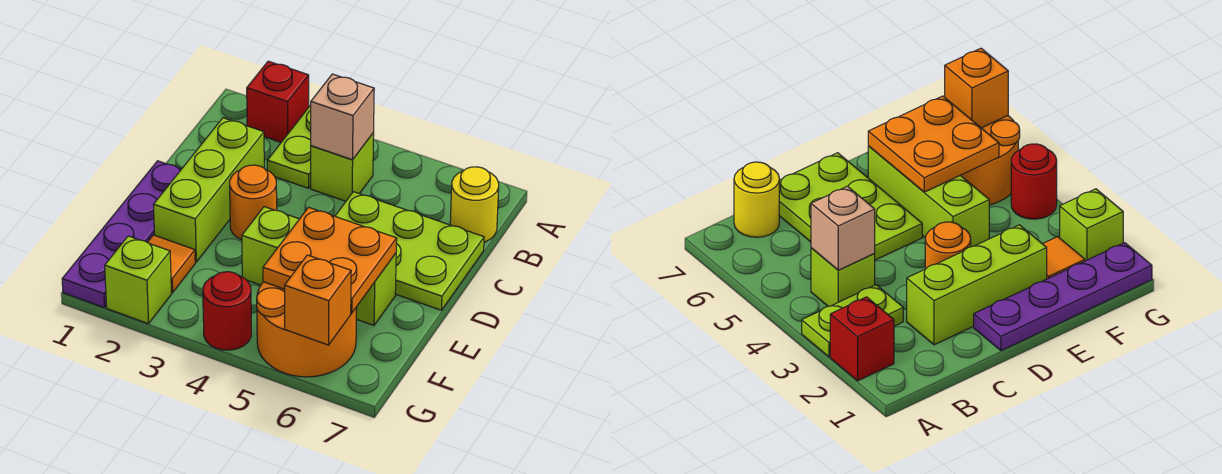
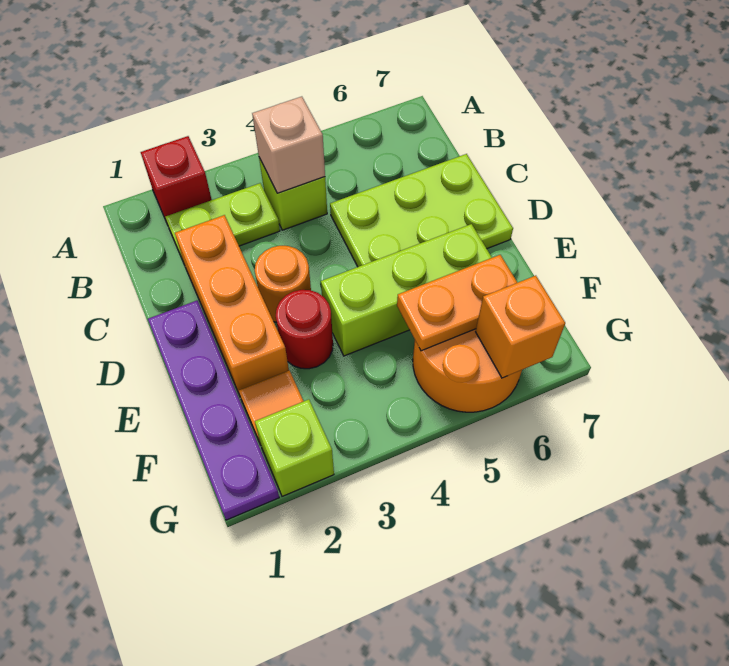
lime plate A3:B3 level 1 -> lime plate B2:B3 level 1
yellow round brick B7 level 1 -> none
lime brick C2:E2 level 1 -> orange brick C2:E2 level 1
orange plate E5:F6 level 2 -> orange plate F5:F6 level 2
red round brick G4 level 1 -> red round brick E3 level 1

